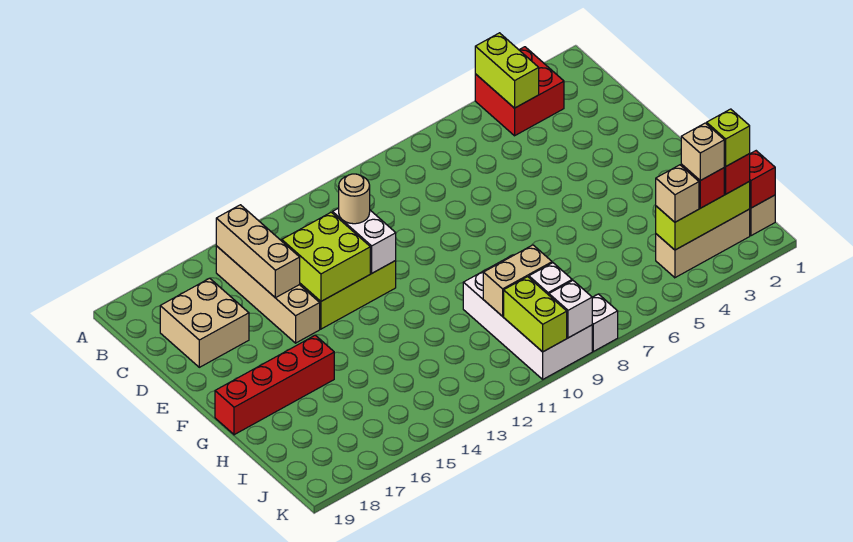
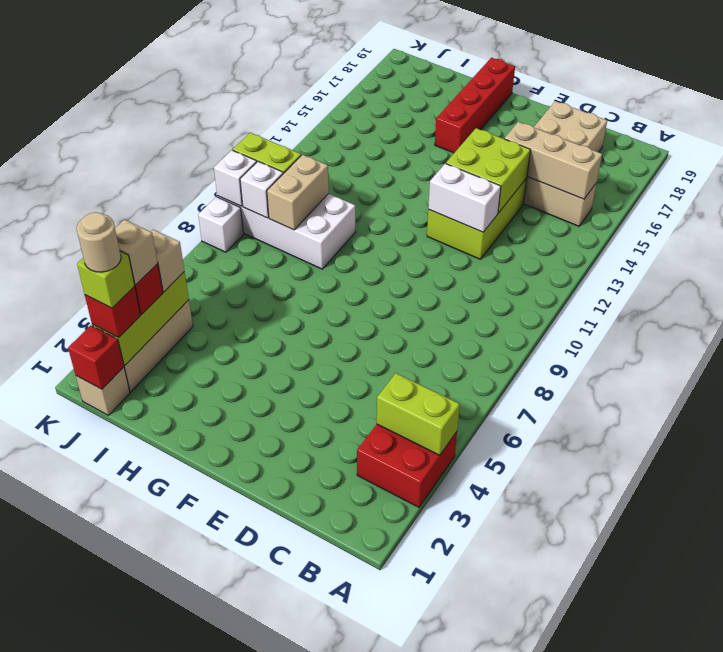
tan round brick D12 level 3 -> tan round brick J2 level 5

